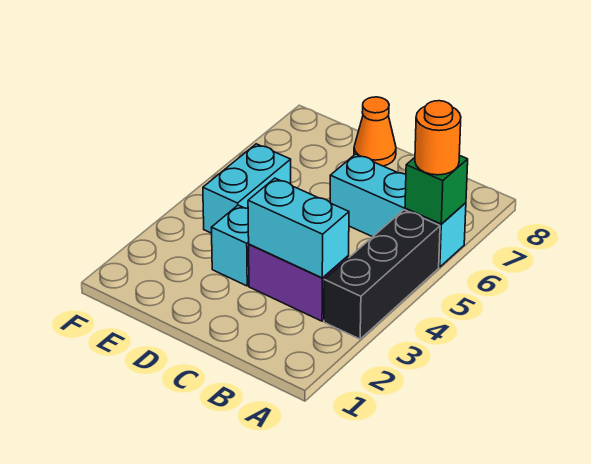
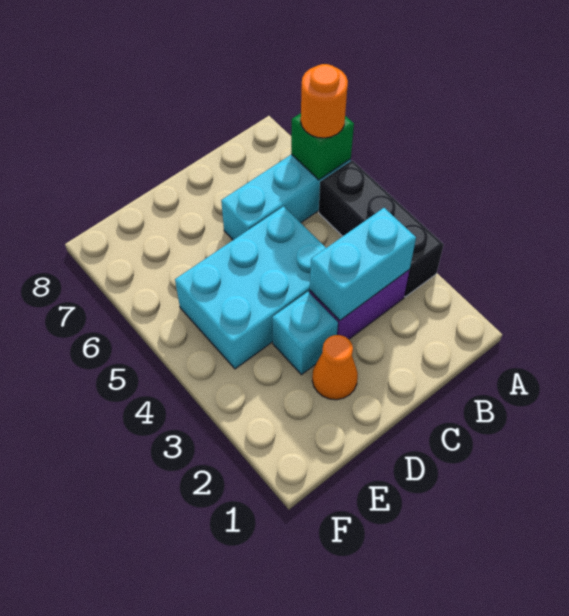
orange cone D8 level 1 -> orange cone D2 level 1
cyan brick E4:E5 level 1 -> cyan brick C4:E5 level 1

